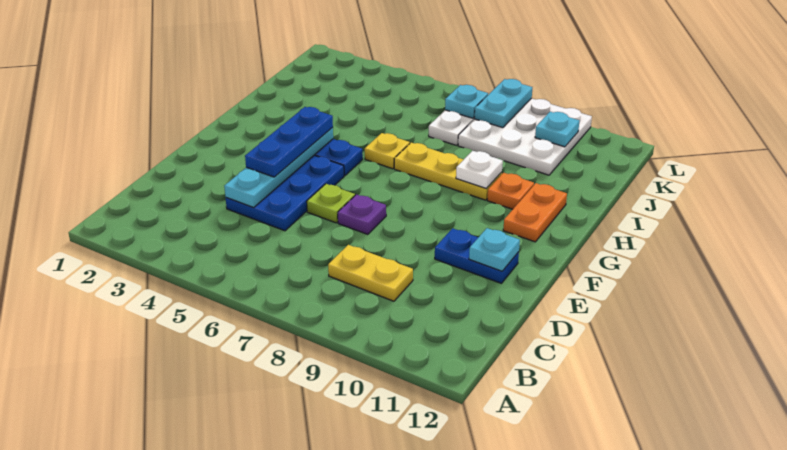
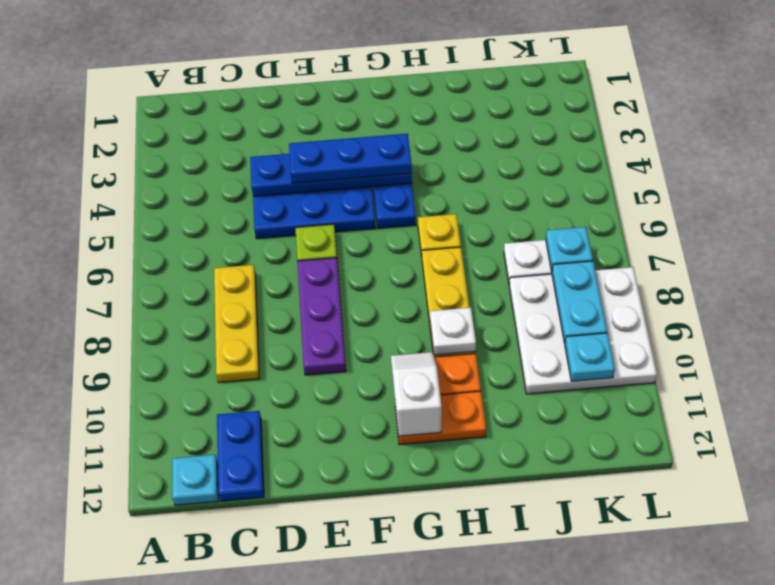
yellow plate C8:C9 level 1 -> yellow plate C7:C9 level 1
cyan plate D4:G4 level 2 -> blue plate D4:G4 level 2
purple plate E7 level 1 -> purple plate E7:E9 level 1
blue plate E10:E11 level 1 -> blue plate C11:C12 level 1
cyan plate E11 level 2 -> cyan plate B12 level 1
none -> white slope G10:G11 level 2 top 11
cyan plate K8:L8 level 2 -> cyan plate K8:K9 level 2

